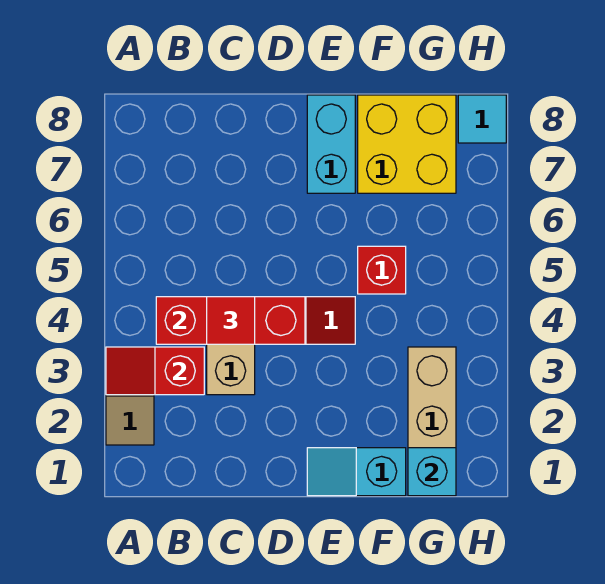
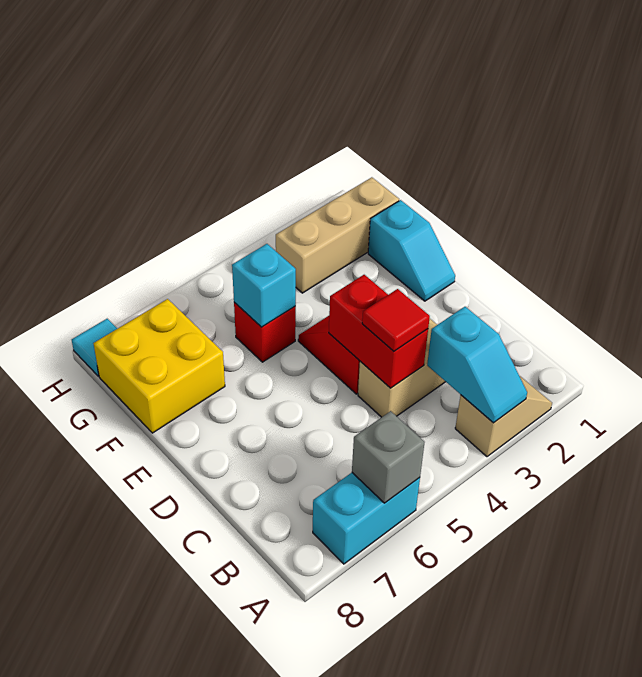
red slope A3:B3 level 2 top B -> cyan slope A3:B3 level 2 top B
none -> grey brick A6 level 2
red brick B4:D4 level 2 -> red brick C4:D4 level 2
cyan brick E7:E8 level 1 -> cyan brick A6:A7 level 1
cyan brick G1 level 2 -> cyan brick F5 level 2

